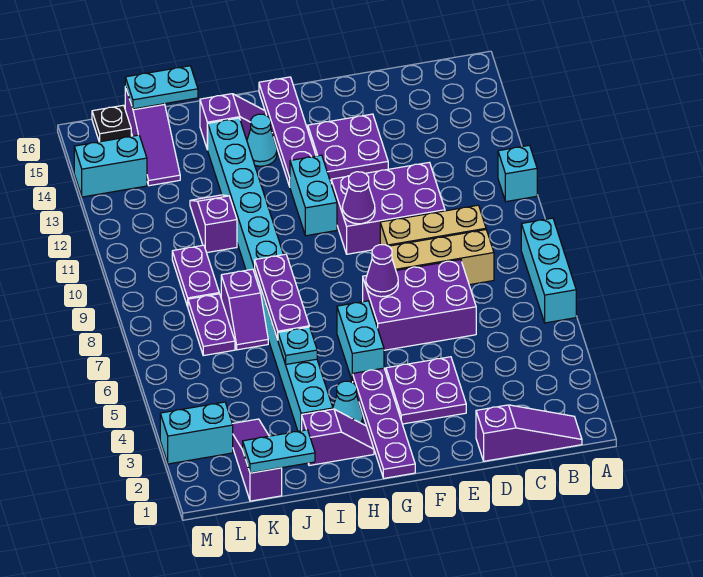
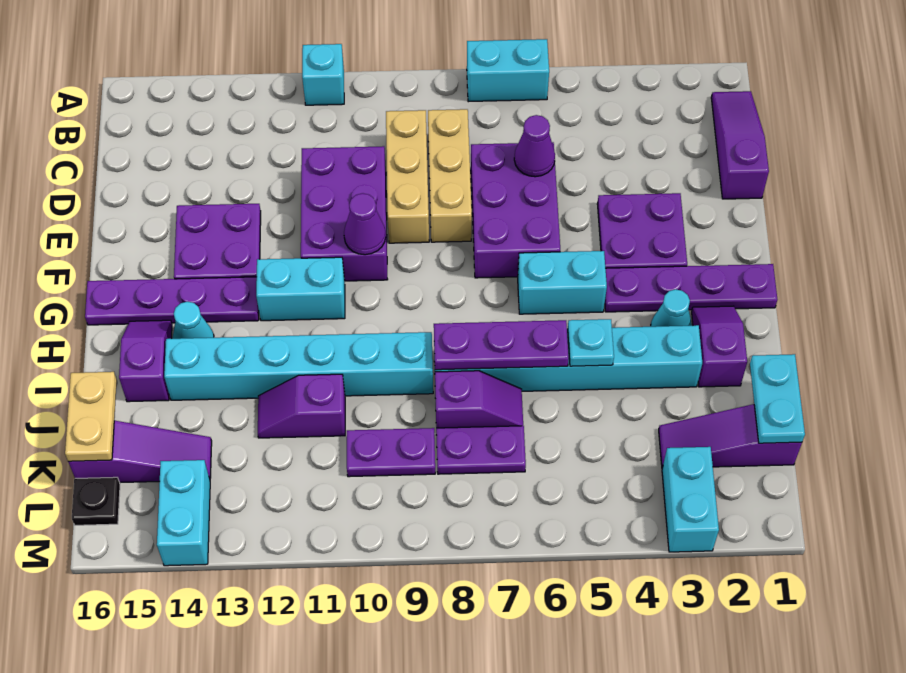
cyan brick A6:A8 level 1 -> cyan brick A6:A7 level 1
purple cone F7 level 2 -> purple cone D6 level 2
cyan plate J16:K16 level 2 -> tan plate J16:K16 level 2

